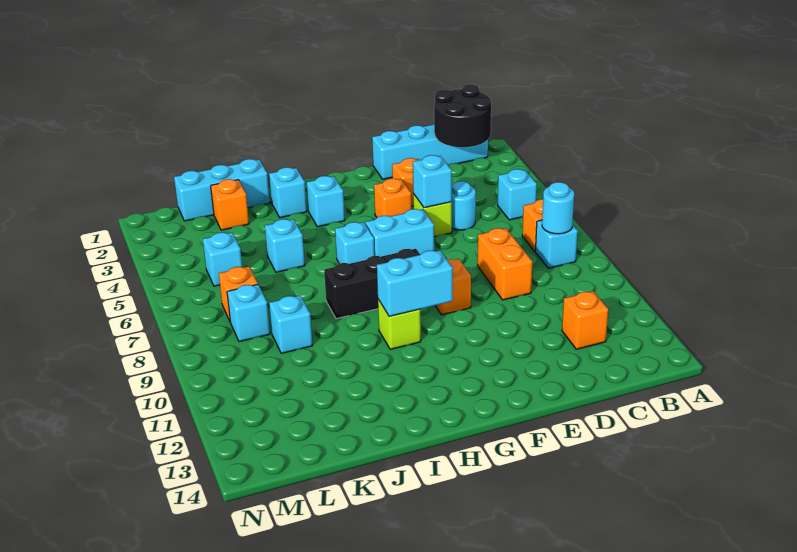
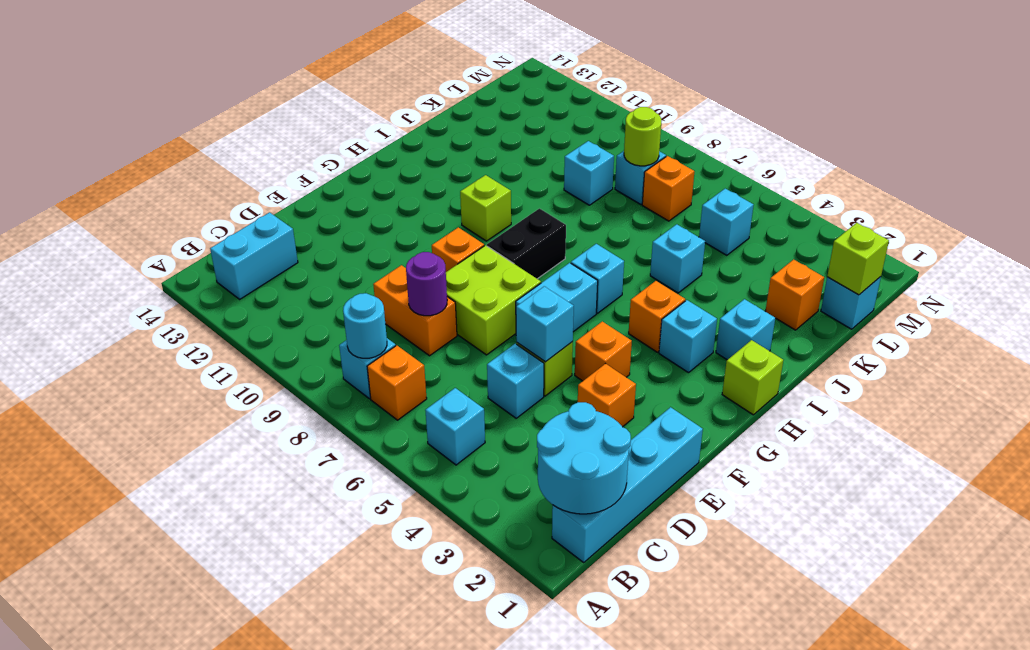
black round brick B1:C2 level 2 -> cyan round brick B1:C2 level 2
orange brick C12 level 1 -> orange brick H4 level 1
cyan round brick D5 level 1 -> cyan brick D5 level 1
none -> purple round brick D8 level 2
none -> lime brick E7:F8 level 1
black brick G8:I8 level 1 -> black brick G8:H8 level 1
cyan brick G10:H10 level 2 -> cyan brick B13:C13 level 1
none -> lime brick H1 level 1
cyan brick J1:L1 level 1 -> cyan brick L1 level 1
none -> lime brick L1 level 2
none -> lime round brick L8 level 2

